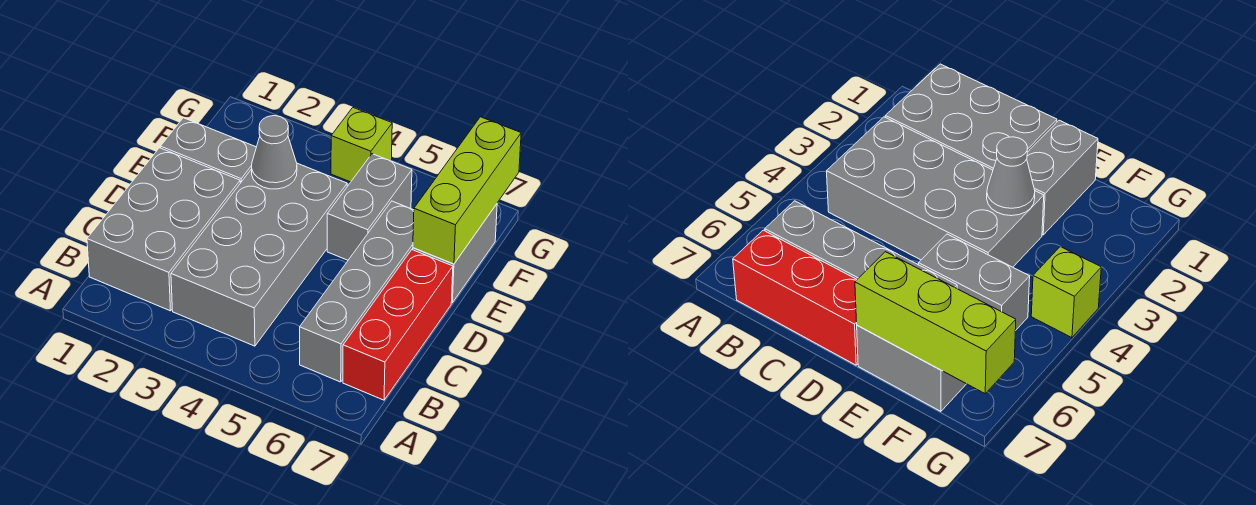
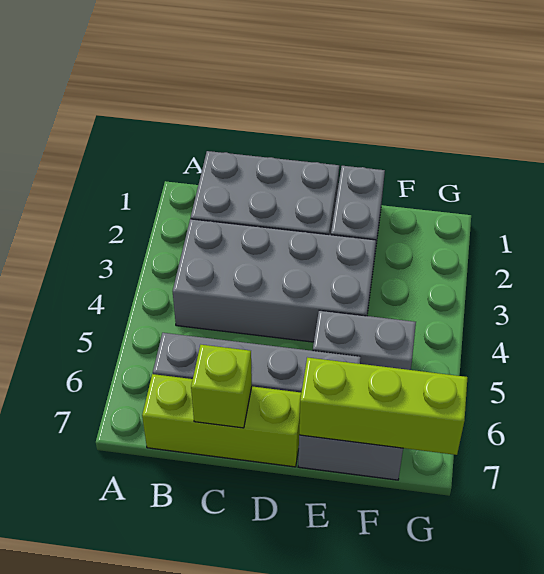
red brick B7:D7 level 1 -> lime brick B7:D7 level 1
grey cone E3 level 2 -> none
lime brick G4 level 1 -> lime brick C7 level 2

